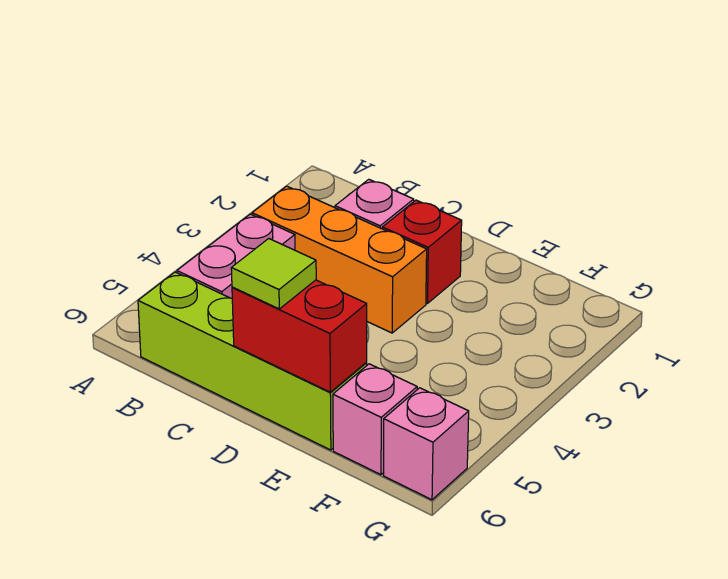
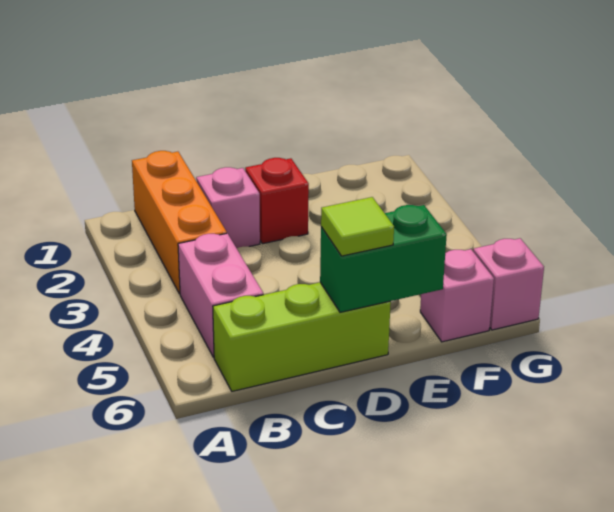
orange brick B3:D3 level 1 -> orange brick B1:B3 level 1
lime brick B6:E6 level 1 -> lime brick B6:D6 level 1
red brick D6:E6 level 2 -> green brick D6:E6 level 2

